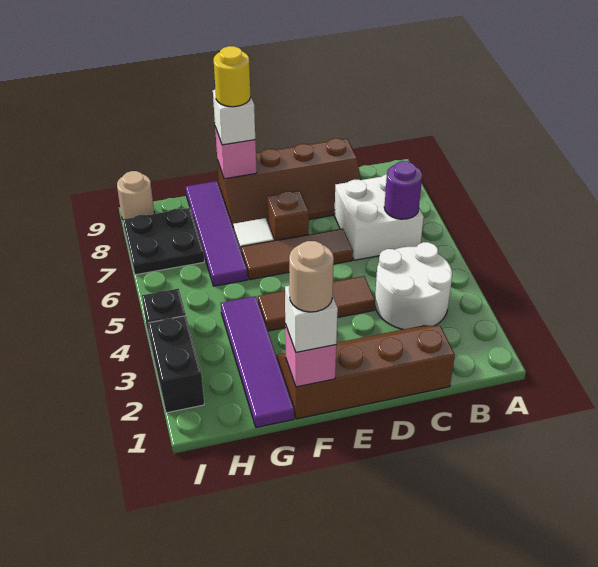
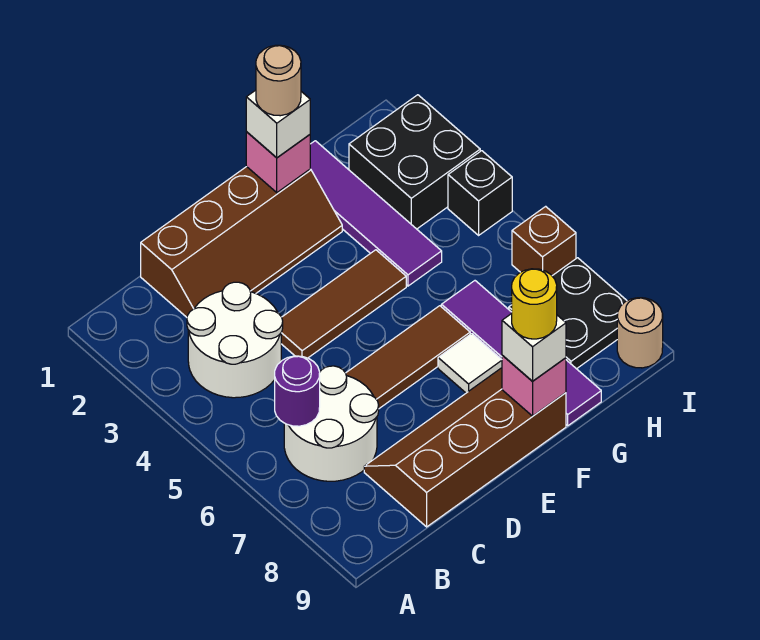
white brick B6:C7 level 1 -> white round brick B6:C7 level 1
brown brick E7 level 1 -> brown brick I6 level 1
black brick I2:I3 level 1 -> black brick H2:I3 level 1

